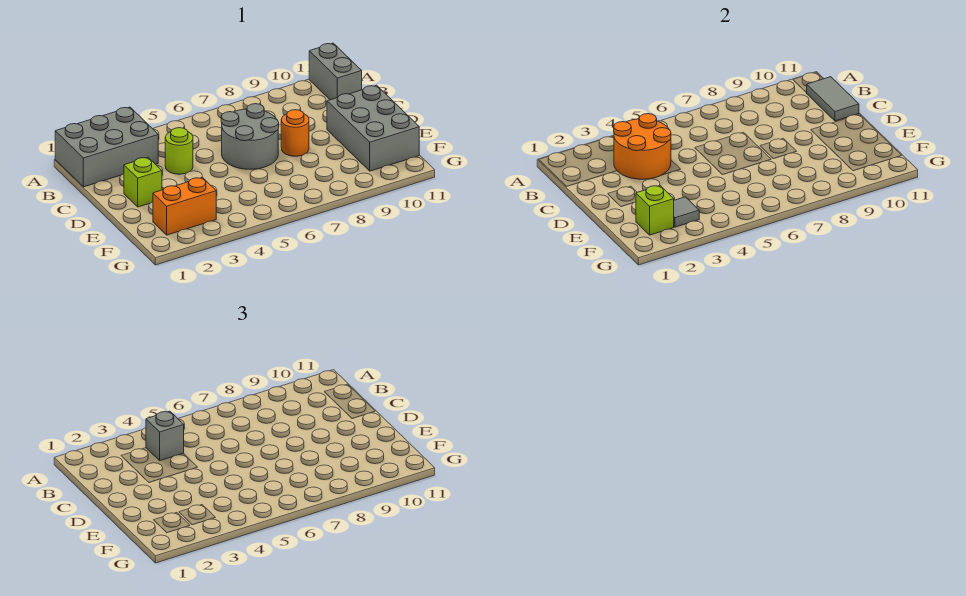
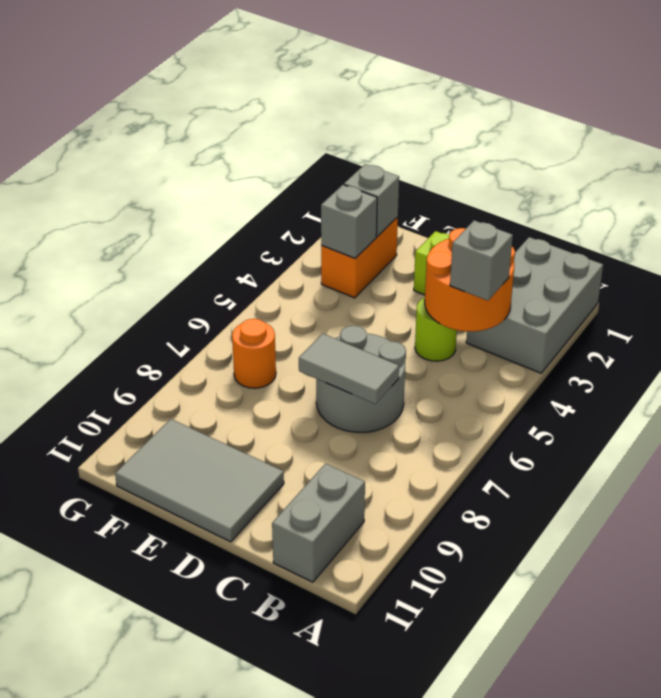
grey brick A11:B11 level 1 -> grey brick B10:B11 level 1
grey tile B11:C11 level 2 -> grey tile C7:D7 level 2
orange round brick D8 level 1 -> orange round brick F7 level 1
grey brick D10:F11 level 1 -> grey tile D10:F11 level 1
lime brick F2 level 2 -> grey brick F2 level 2
grey tile F3 level 2 -> grey brick F3 level 2

